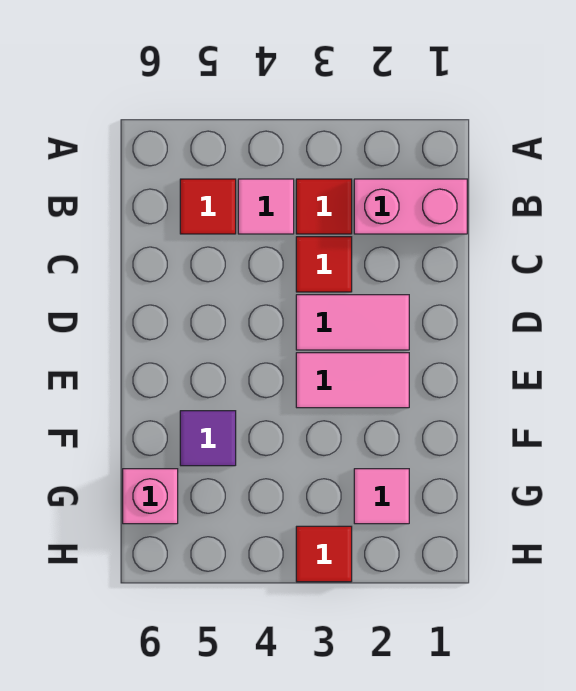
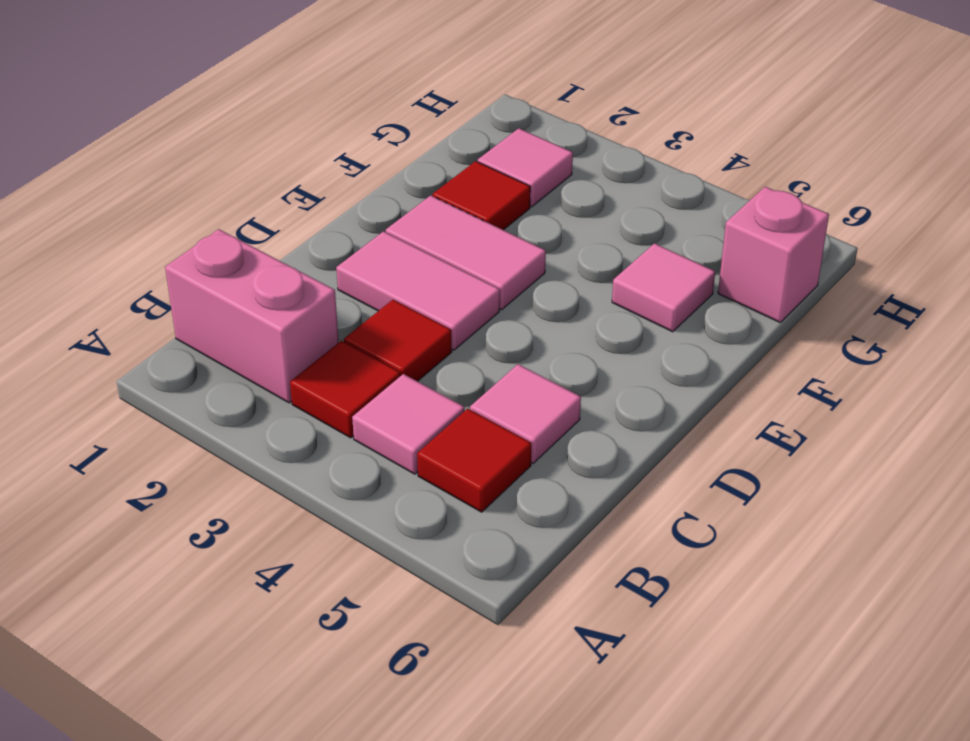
none -> pink tile C5 level 1
purple tile F5 level 1 -> pink tile F5 level 1
red tile H3 level 1 -> red tile F2 level 1

